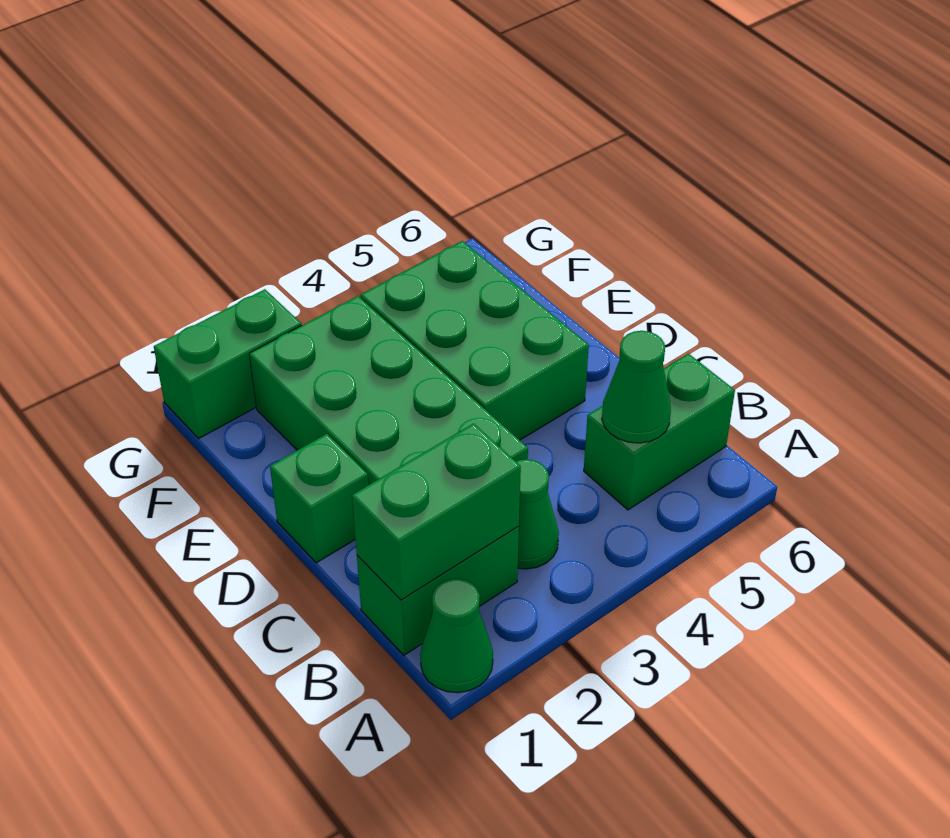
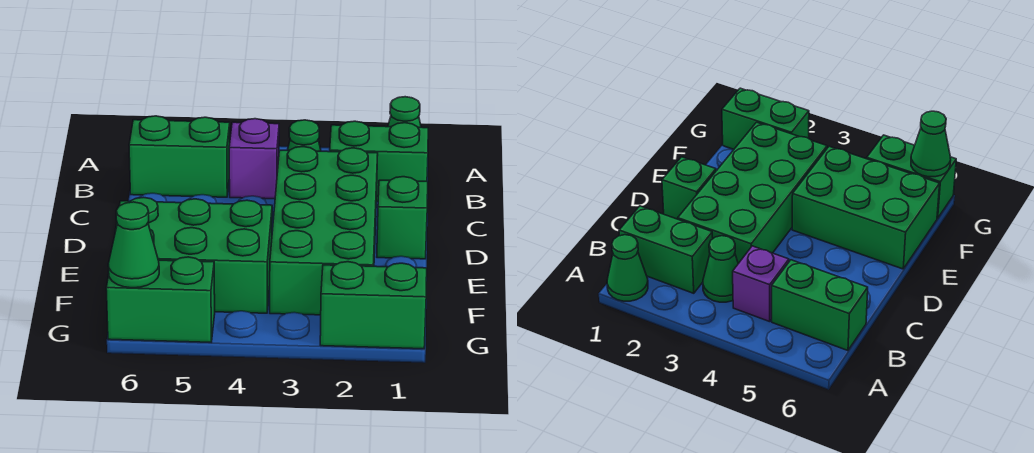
green brick B1:B2 level 2 -> green brick G5:G6 level 1
none -> purple brick B4 level 1
green cone B5 level 2 -> green cone G6 level 2
green brick D4:F5 level 1 -> green brick E4:F6 level 1

